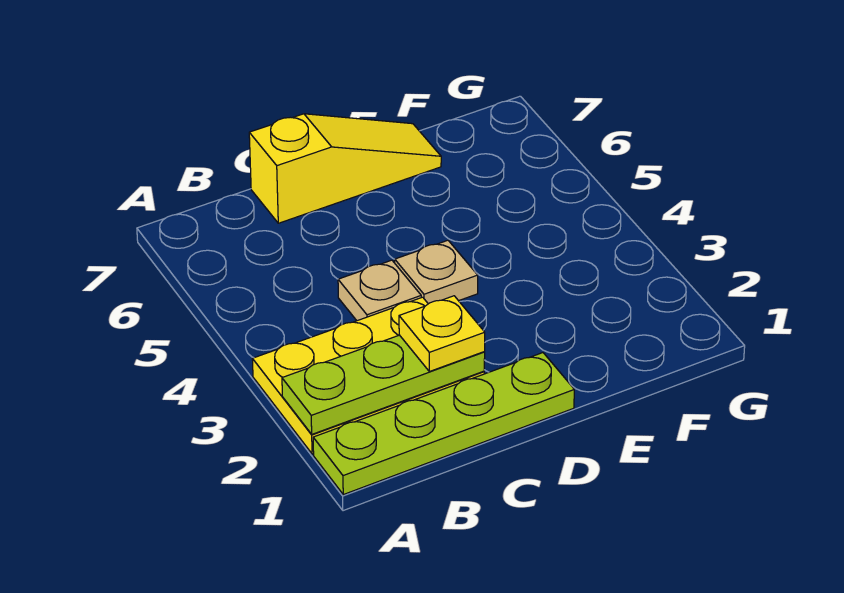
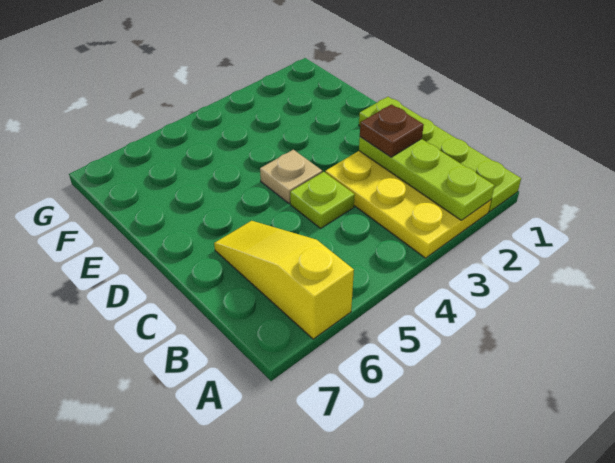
yellow plate C2 level 3 -> brown plate C2 level 3
tan plate C4 level 1 -> lime plate C4 level 1
yellow slope C7:E7 level 1 top C -> yellow slope A6:C6 level 1 top A

